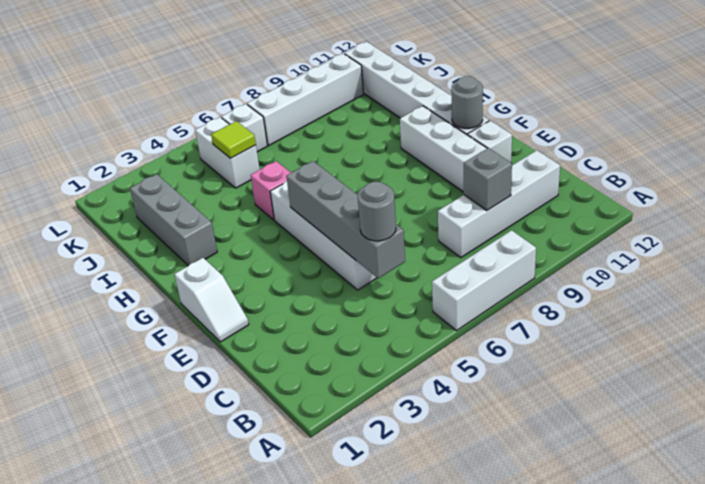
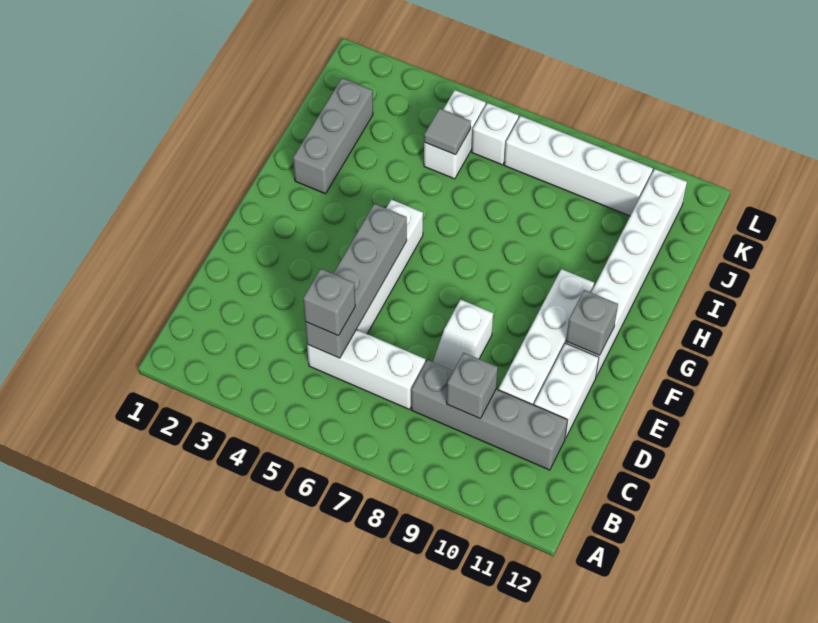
white brick A6:A8 level 1 -> white brick C5:C7 level 1
grey round brick C5 level 3 -> grey brick C5 level 3
white brick C8:C11 level 1 -> grey brick C8:C11 level 1
white slope E1:F1 level 1 top F -> white slope D8:E8 level 1 top E
white brick E11 level 1 -> white brick D11:E11 level 1
grey round brick F11 level 2 -> grey brick F11 level 2
pink brick H5 level 1 -> none
lime tile J5 level 2 -> grey tile J5 level 2

